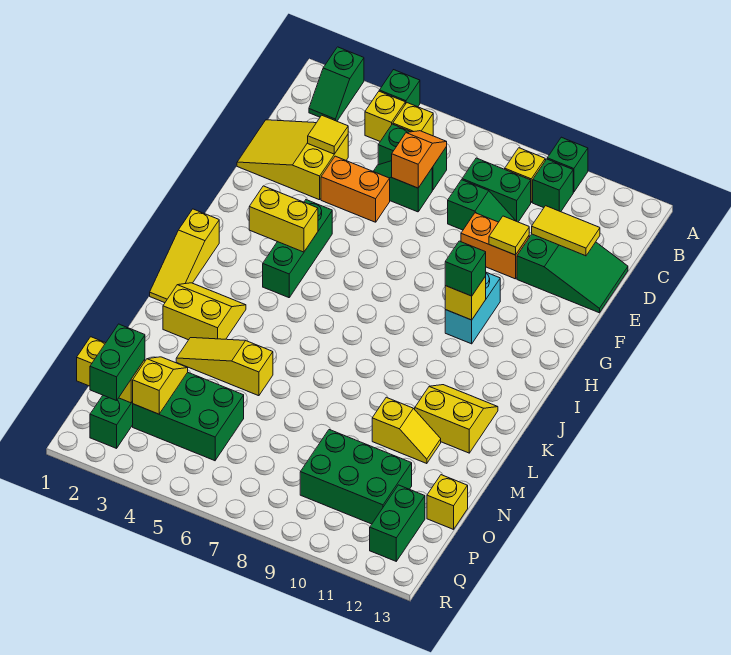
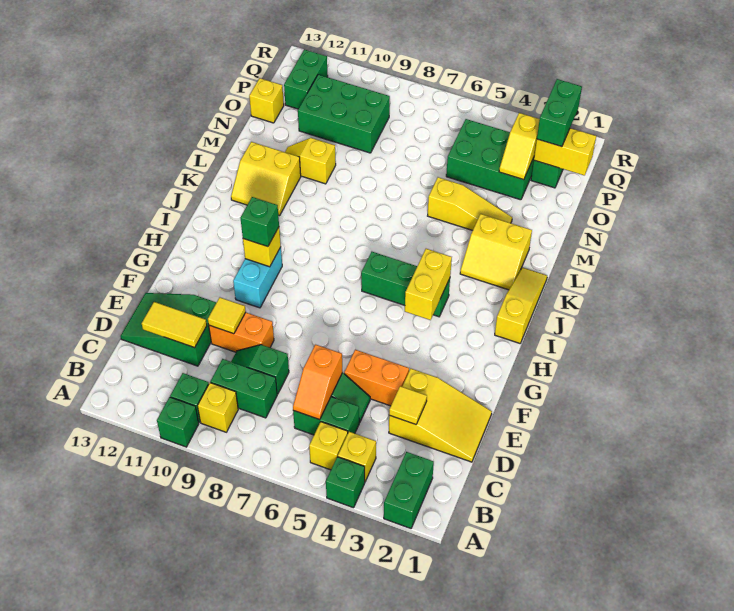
green slope A2:B2 level 1 top A -> green brick A2:B2 level 1
green brick G4:I4 level 1 -> green brick I4:I6 level 1
yellow brick H3:H4 level 2 -> yellow brick H4:I4 level 2

